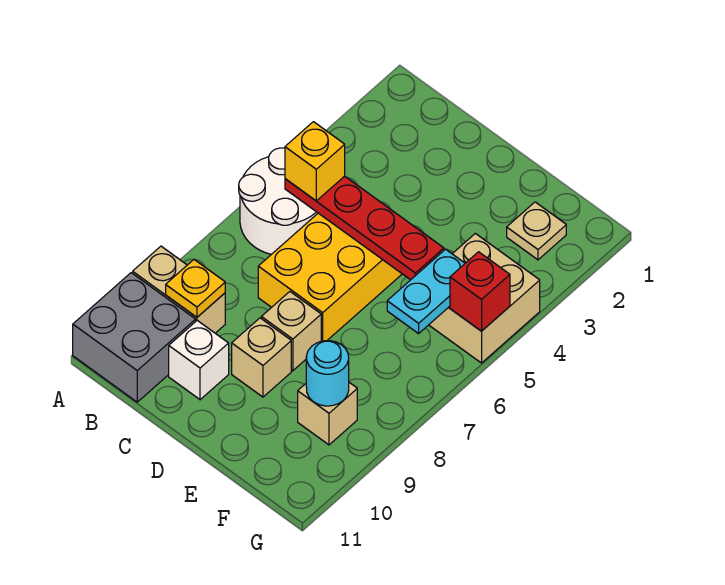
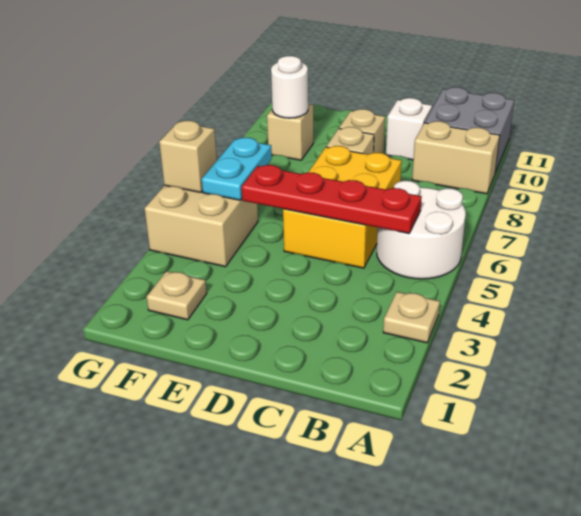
none -> tan plate A3 level 1
yellow brick B5 level 3 -> none
yellow plate B9 level 2 -> none
cyan round brick F9 level 2 -> white round brick F9 level 2
red brick G5 level 2 -> tan brick G5 level 2

